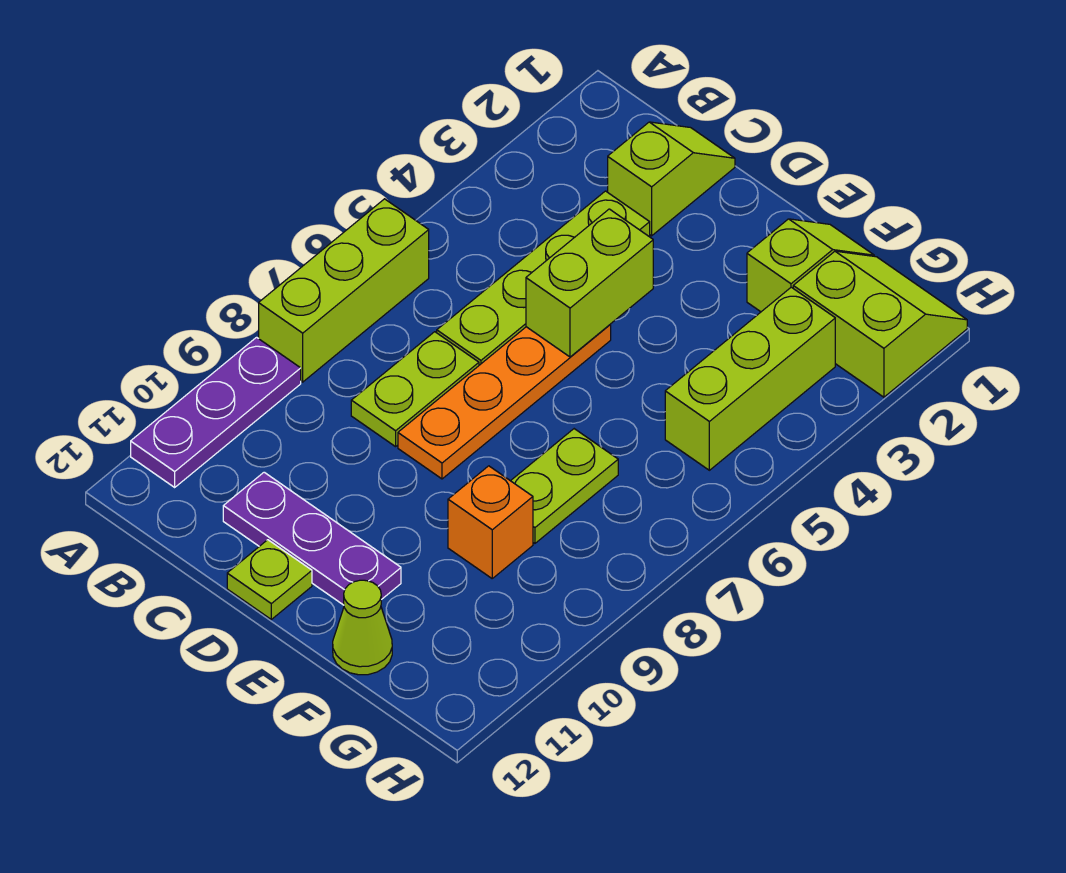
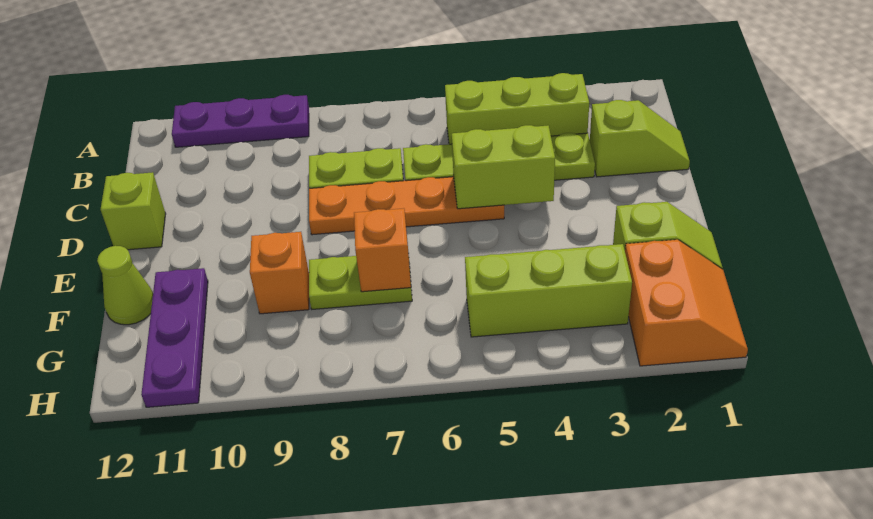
lime brick A6:A8 level 1 -> lime brick B3:B5 level 1
purple plate C11:E11 level 1 -> purple plate F11:H11 level 1
lime plate D12 level 1 -> lime brick D12 level 1
none -> orange brick F7 level 2
lime slope G1:H2 level 1 top 2 -> orange slope G1:H2 level 1 top 2

